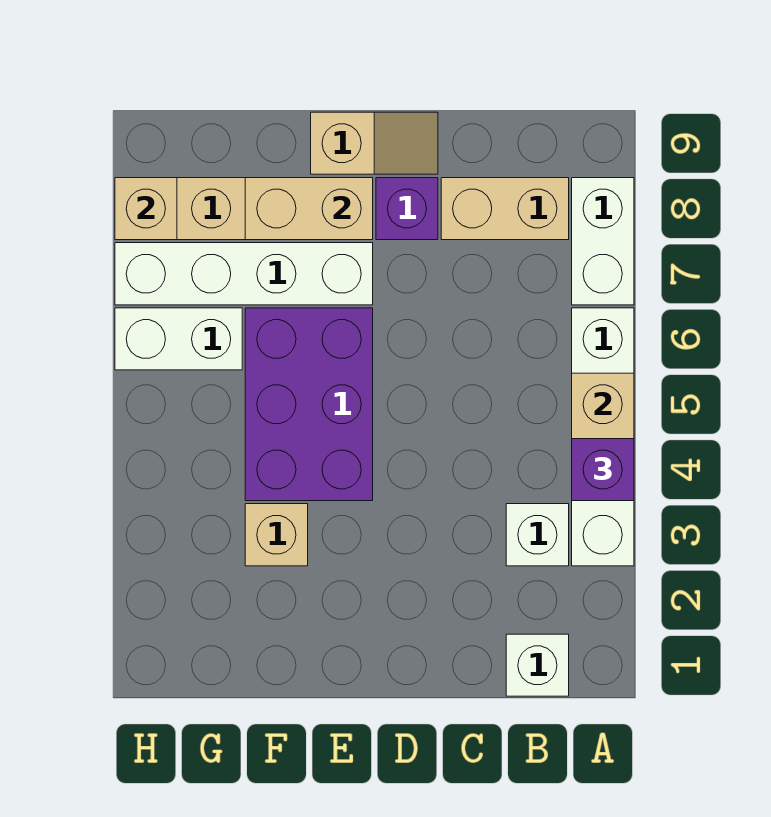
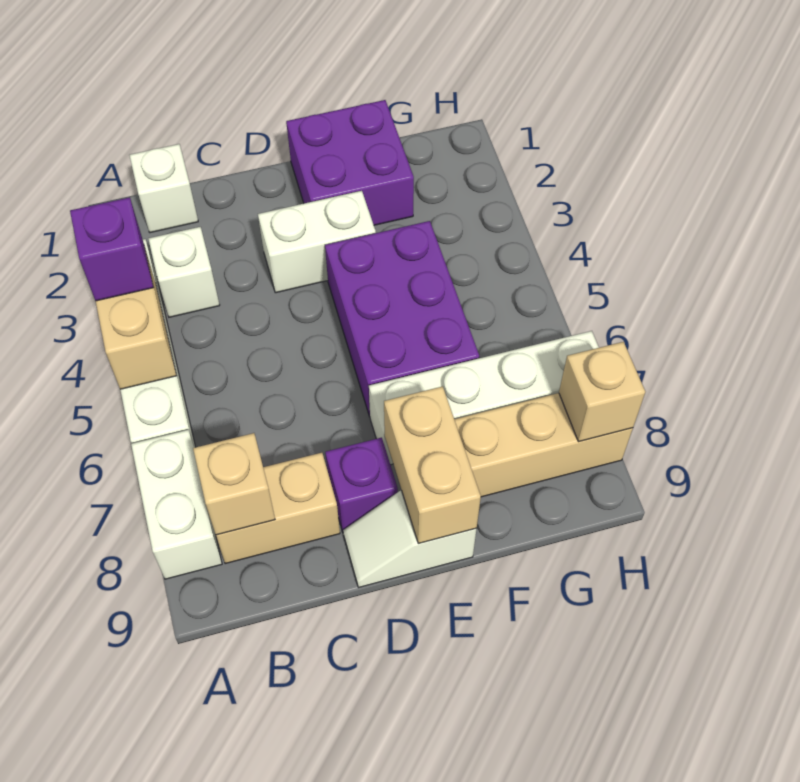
tan slope D9:E9 level 1 top E -> white slope D9:E9 level 1 top E
none -> purple brick E1:F2 level 1
tan brick E8:F8 level 2 -> tan brick E8:E9 level 2
tan brick F3 level 1 -> tan brick B8 level 2
white brick G6:H6 level 1 -> white brick D3:E3 level 1

